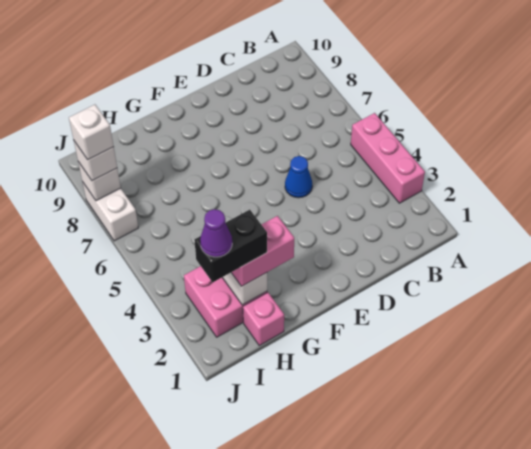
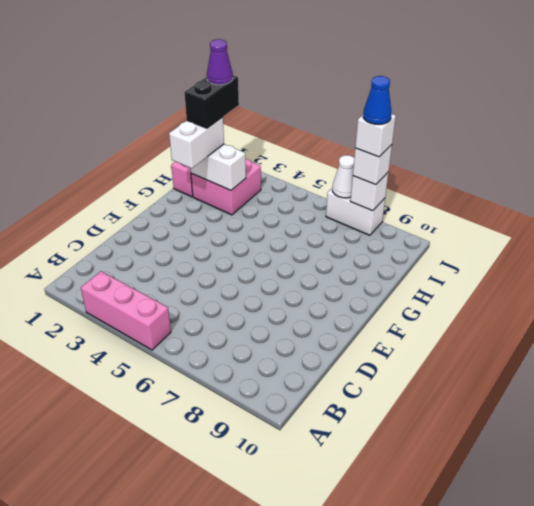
blue cone D5 level 1 -> blue cone J8 level 5
pink brick G2:H2 level 3 -> white brick G2:H2 level 3
none -> white cone J7 level 2

